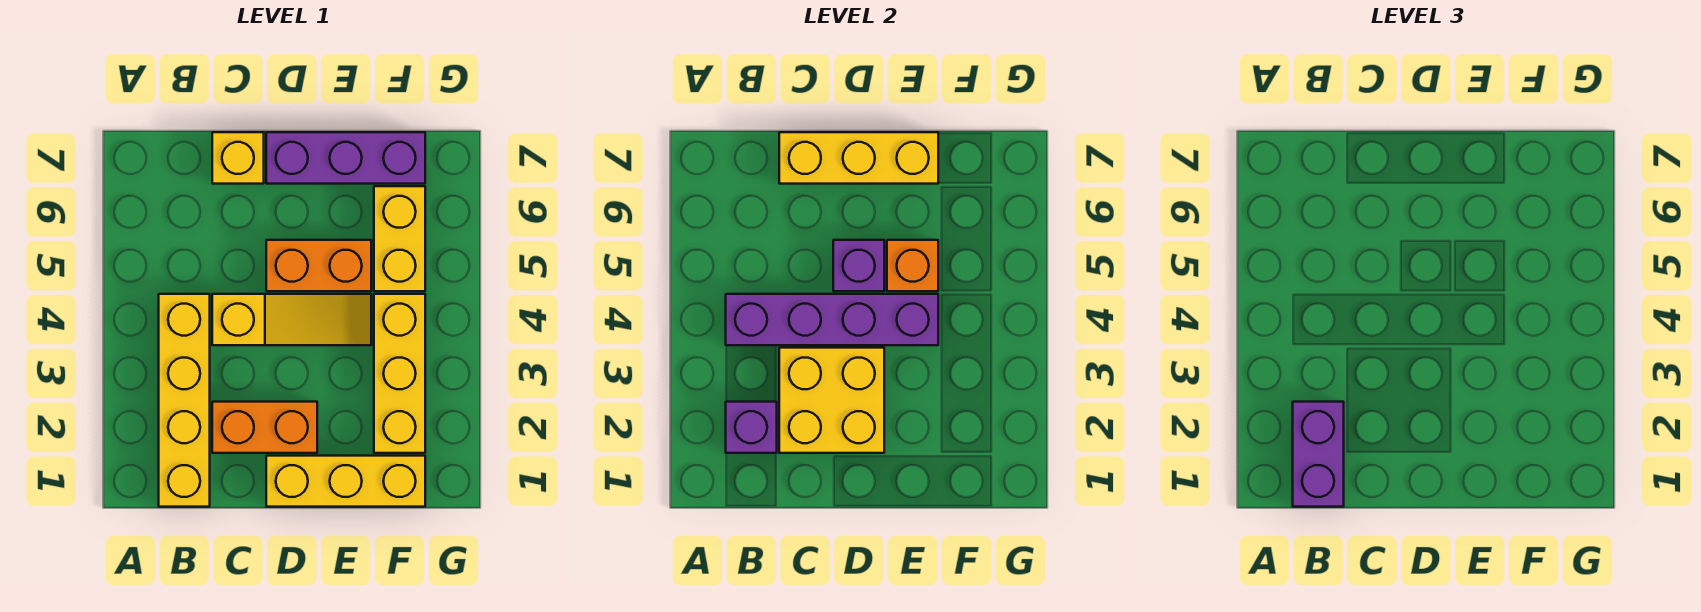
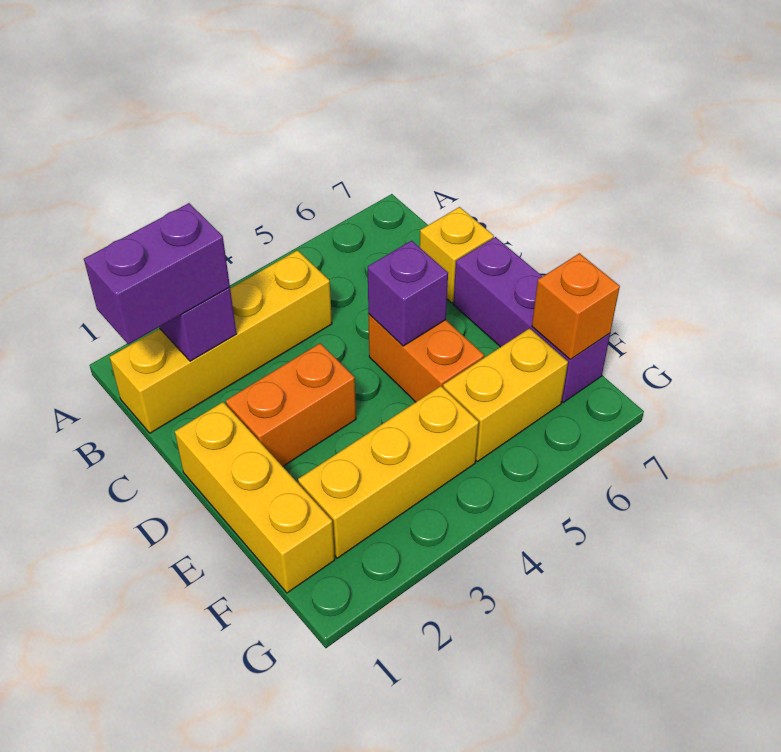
purple brick B4:E4 level 2 -> none
orange brick C2:D2 level 1 -> orange brick D2:D3 level 1
yellow brick C2:D3 level 2 -> none
yellow slope C4:E4 level 1 top C -> none
yellow brick C7:E7 level 2 -> none
orange brick E5 level 2 -> orange brick F7 level 2

